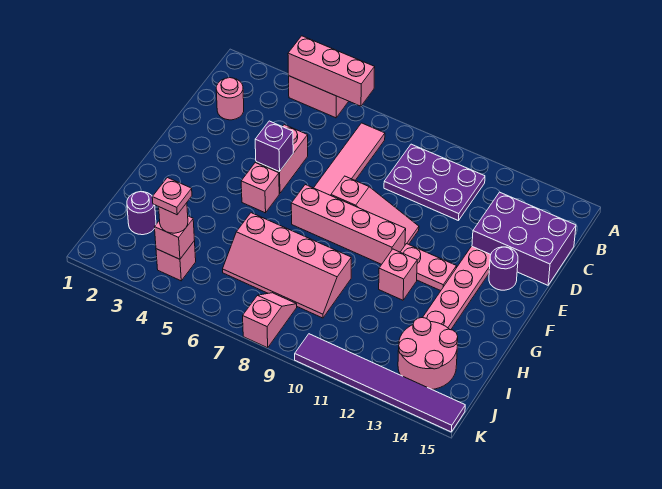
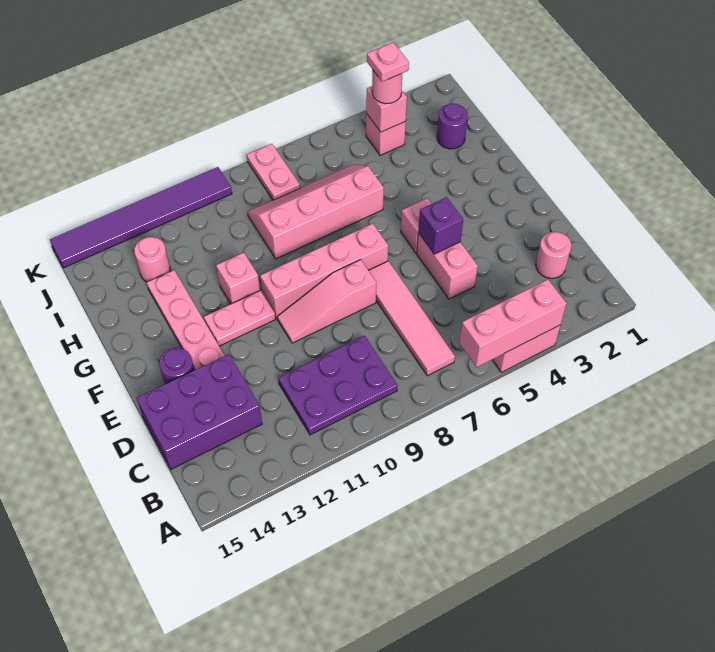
pink round brick I13:J14 level 1 -> pink round brick I13 level 1
pink slope J8:K8 level 1 top K -> pink plate J8:K8 level 1

